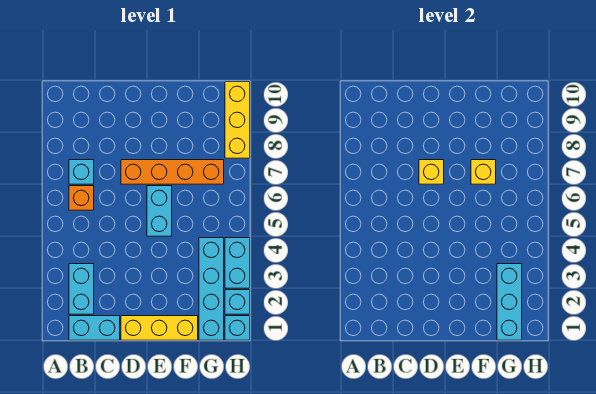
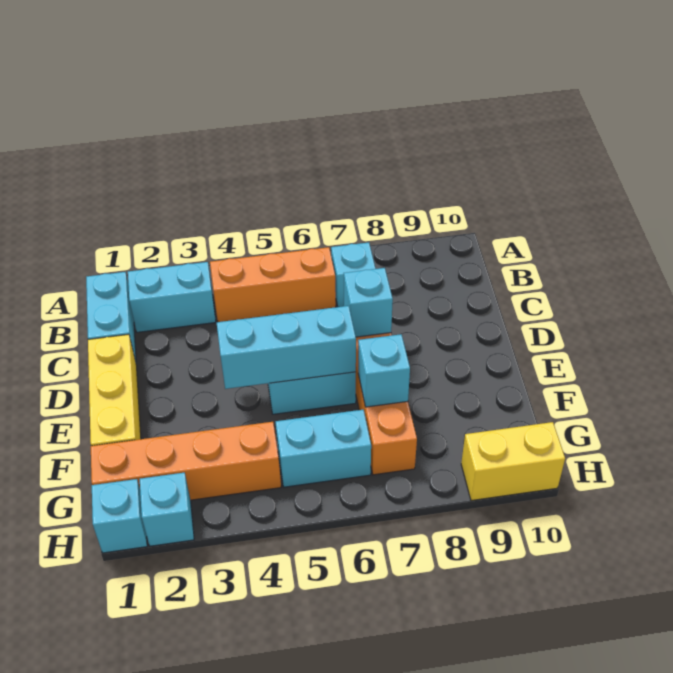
orange brick B6 level 1 -> orange brick B4:B6 level 1
yellow brick D7 level 2 -> cyan brick D7 level 2
yellow brick F7 level 2 -> cyan brick F7 level 2
cyan brick G1:G4 level 1 -> orange brick G1:G4 level 1
cyan brick G1:G3 level 2 -> cyan brick E4:E6 level 2
cyan brick H3:H4 level 1 -> cyan brick G5:G6 level 1
yellow brick H8:H10 level 1 -> yellow brick H9:H10 level 1

